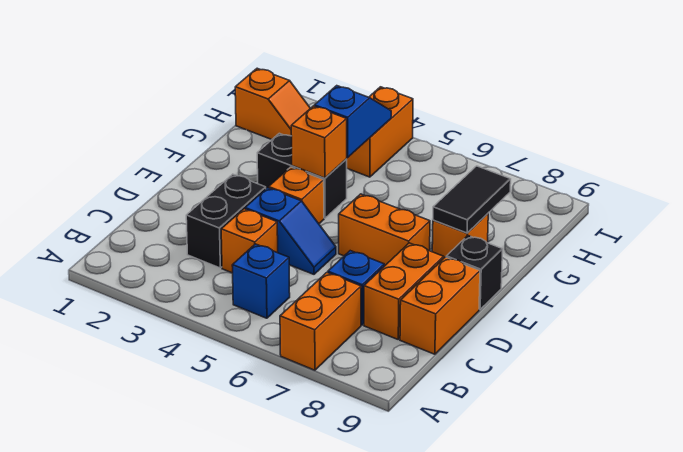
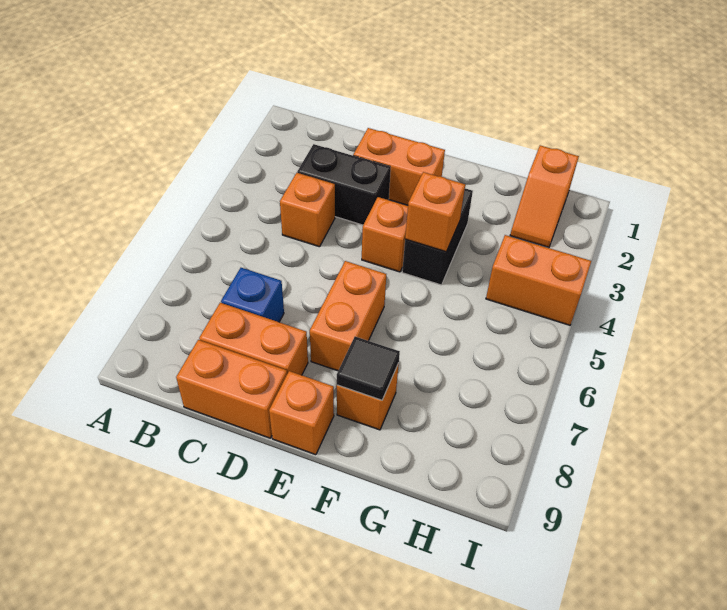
orange brick A7:B7 level 1 -> orange brick D2:E2 level 1
blue brick B5 level 1 -> none
blue slope D4:D5 level 1 top 4 -> none
black brick E9 level 1 -> orange brick E9 level 1
black tile F8:G8 level 2 -> black tile F8 level 2
blue slope G4:H4 level 2 top G -> none

